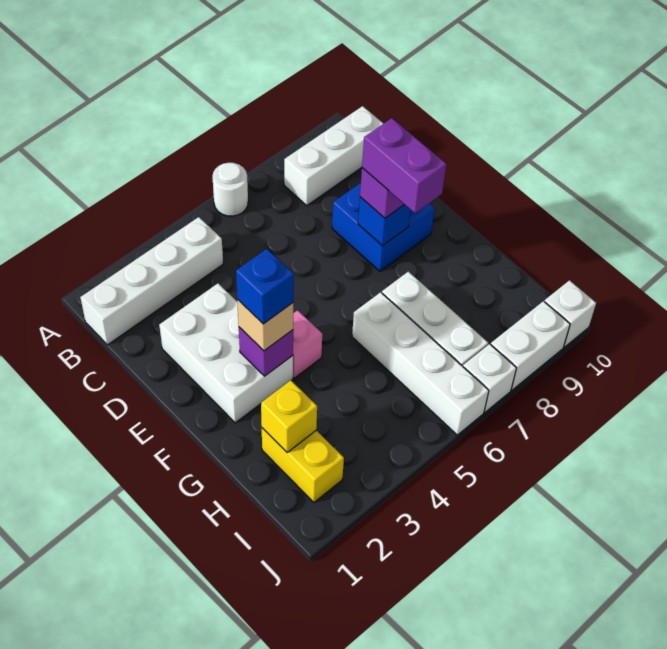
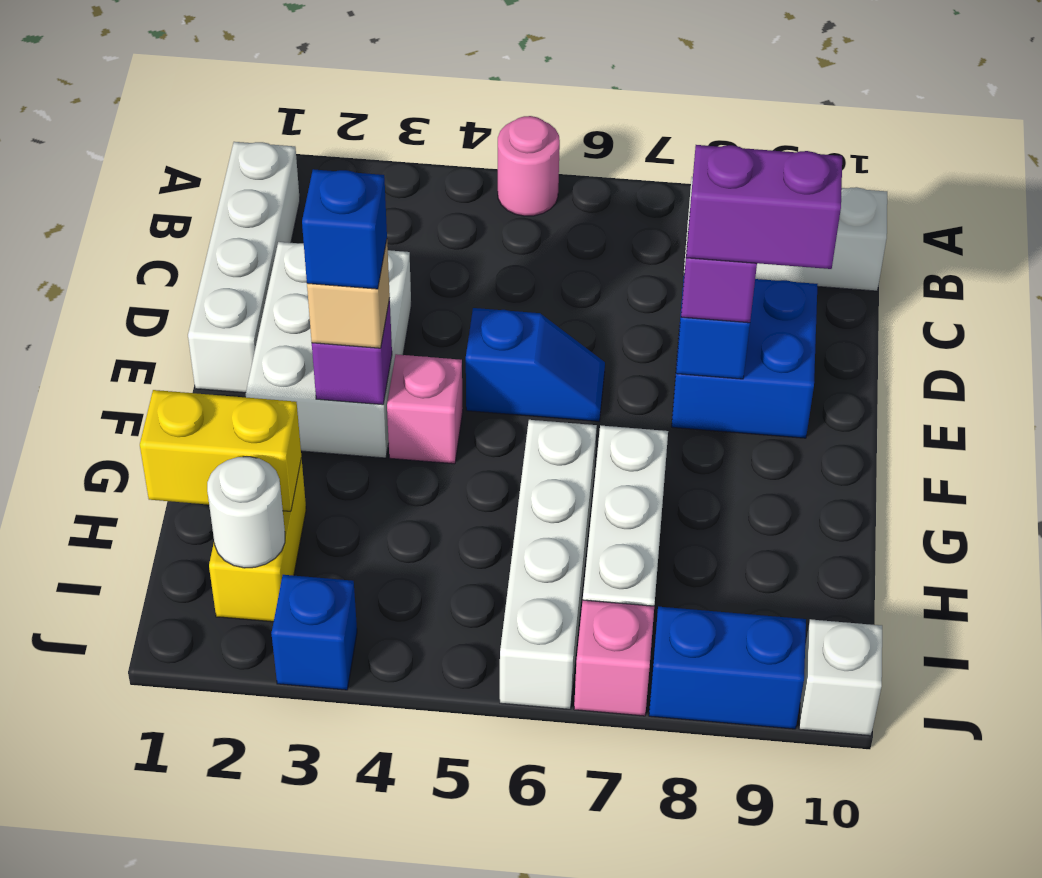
none -> pink round brick A5 level 1
white round brick A6 level 1 -> white round brick I2 level 2
white brick B1:B4 level 1 -> white brick B1:E1 level 1
none -> blue slope E5:E6 level 1 top 5
purple brick E8:F8 level 4 -> purple brick E8:E9 level 4
yellow brick H2 level 2 -> yellow brick H1:H2 level 2
none -> blue brick J3 level 1
white brick J7 level 1 -> pink brick J7 level 1
white brick J8:J9 level 1 -> blue brick J8:J9 level 1

